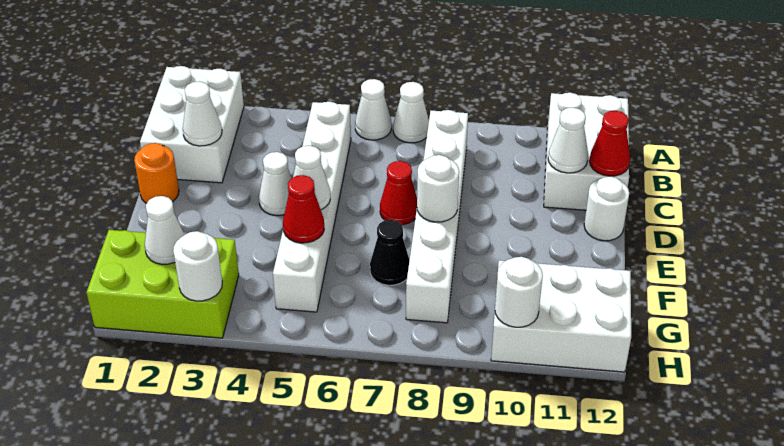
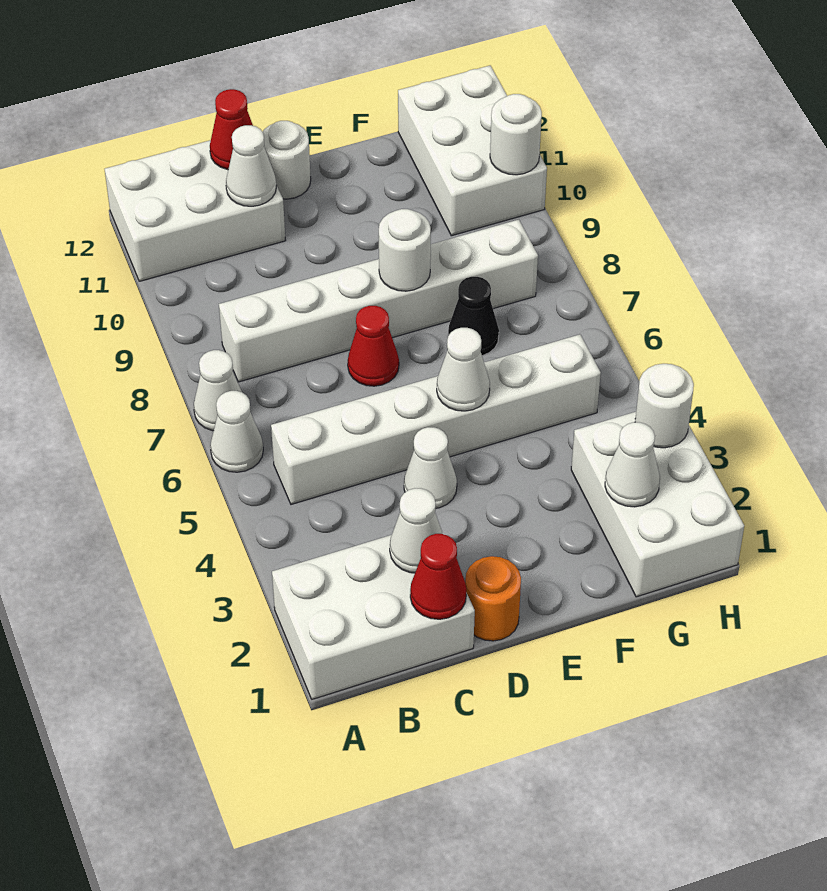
red cone F5 level 2 -> red cone C1 level 2
lime brick G1:H3 level 1 -> white brick G1:H3 level 1

